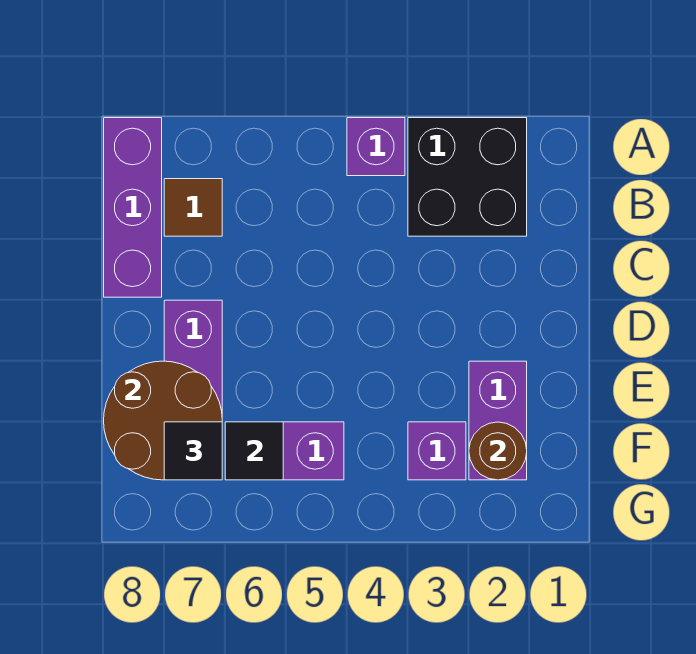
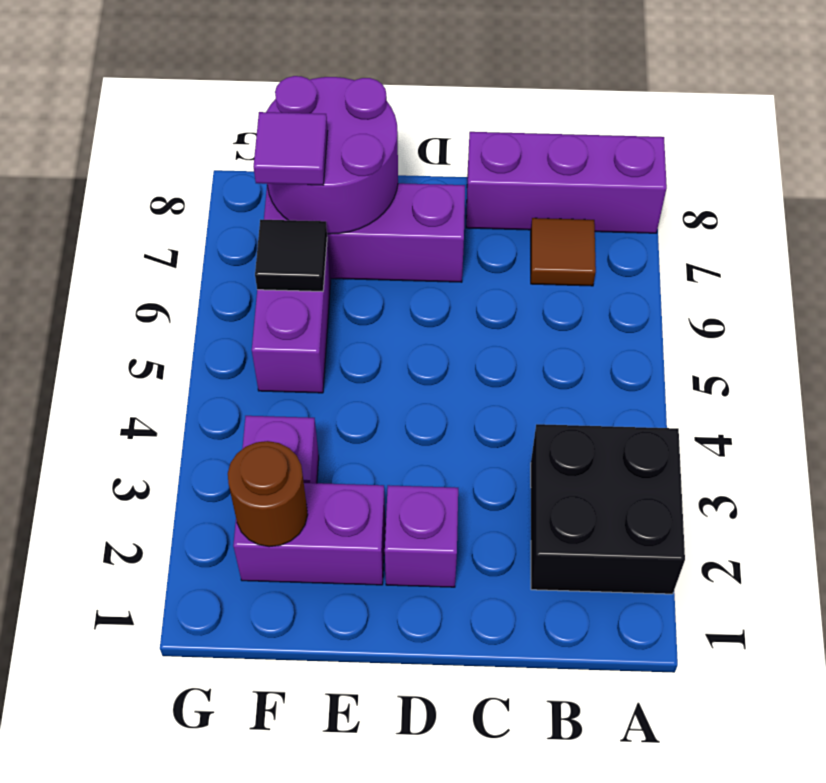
purple brick A4 level 1 -> purple brick D2 level 1
brown round brick E7:F8 level 2 -> purple round brick E7:F8 level 2
black tile F7 level 3 -> purple tile F7 level 3

